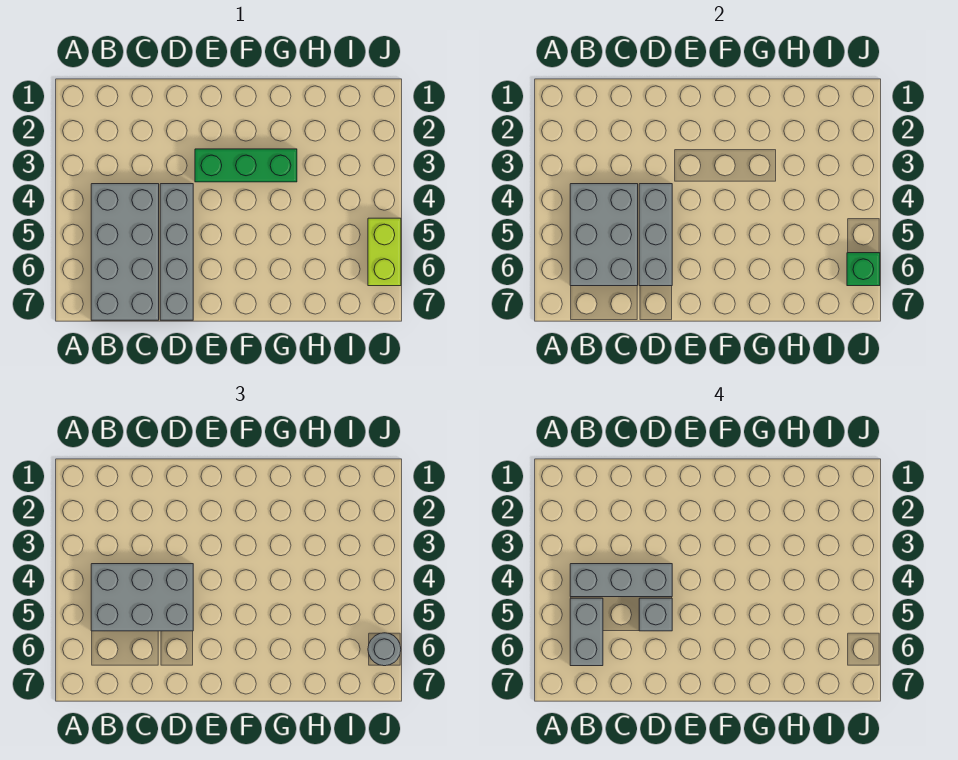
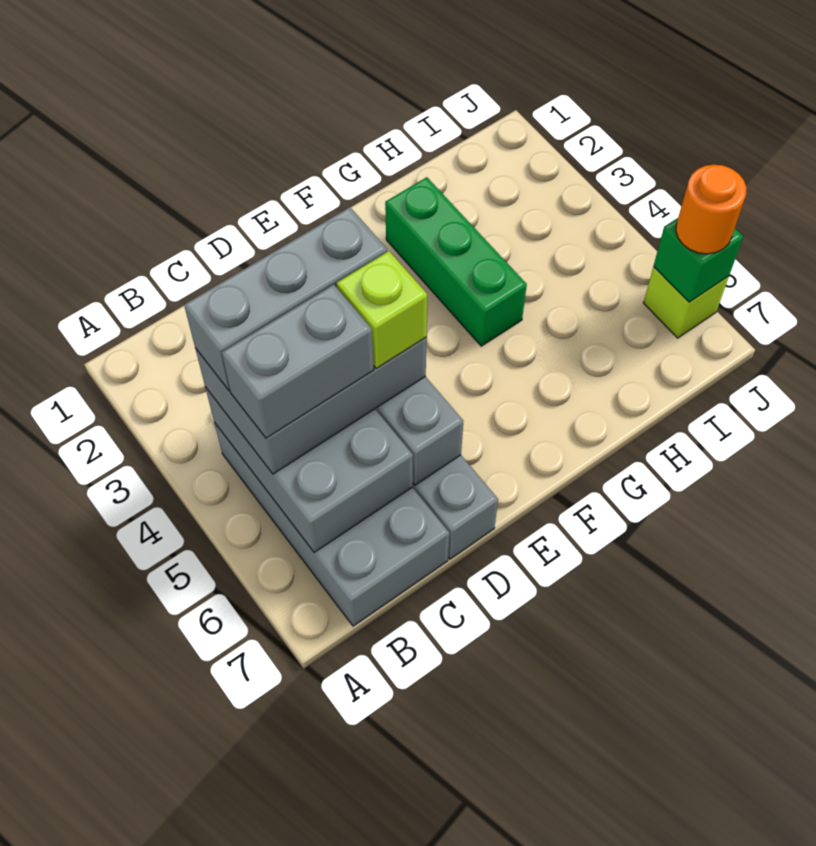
grey brick B5:B6 level 4 -> grey brick B5:C5 level 4
grey brick D5 level 4 -> lime brick D5 level 4
green brick E3:G3 level 1 -> green brick G2:G4 level 1
lime brick J5:J6 level 1 -> lime brick J6 level 1
grey round brick J6 level 3 -> orange round brick J6 level 3

